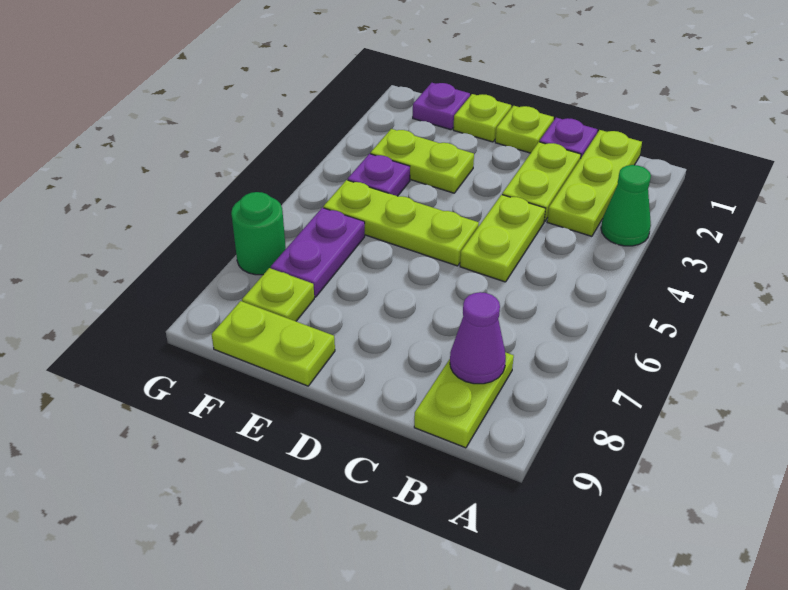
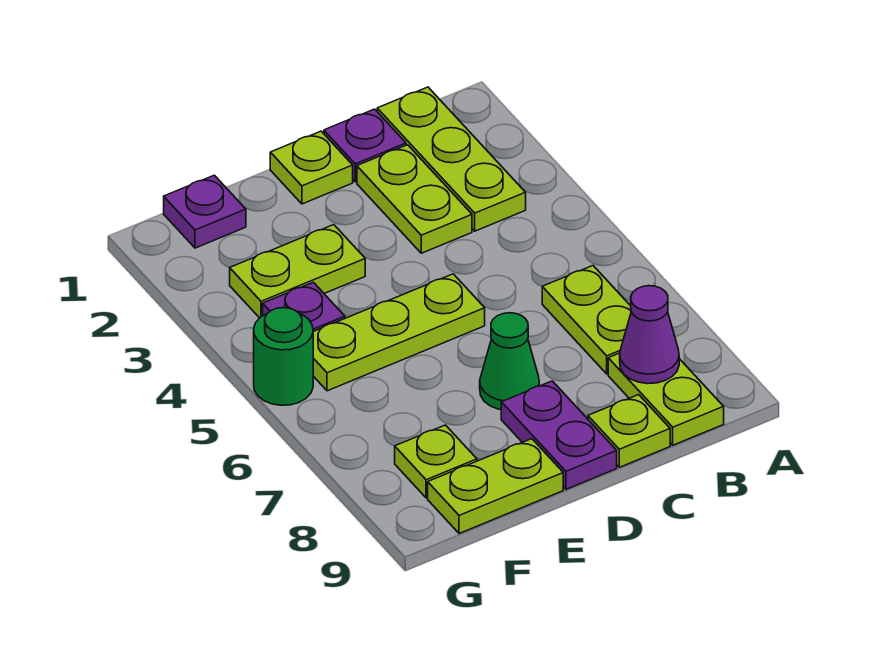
green cone A3 level 1 -> green cone D7 level 1
lime plate C4:C5 level 1 -> lime plate B6:B7 level 1
lime plate E1 level 1 -> lime plate C9 level 1
purple plate F6:F7 level 1 -> purple plate D8:D9 level 1
green round brick G7 level 1 -> green round brick G5 level 1

